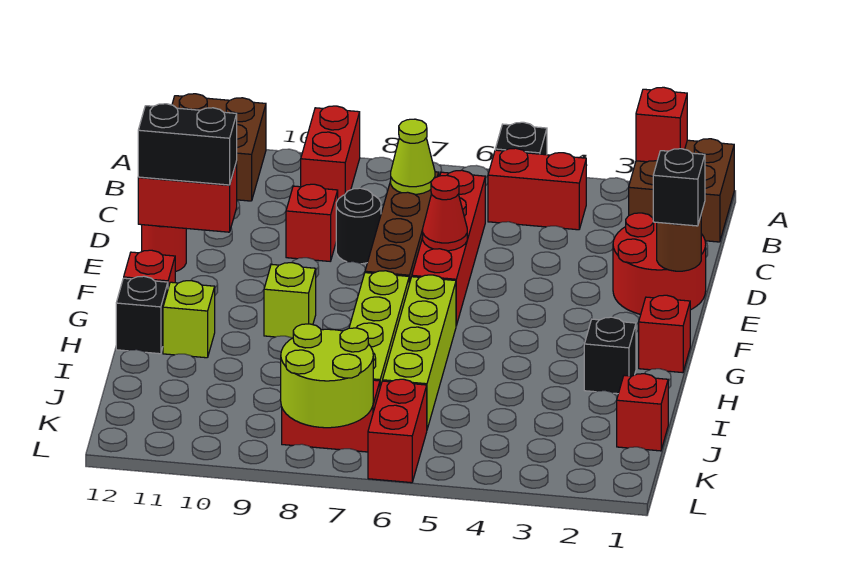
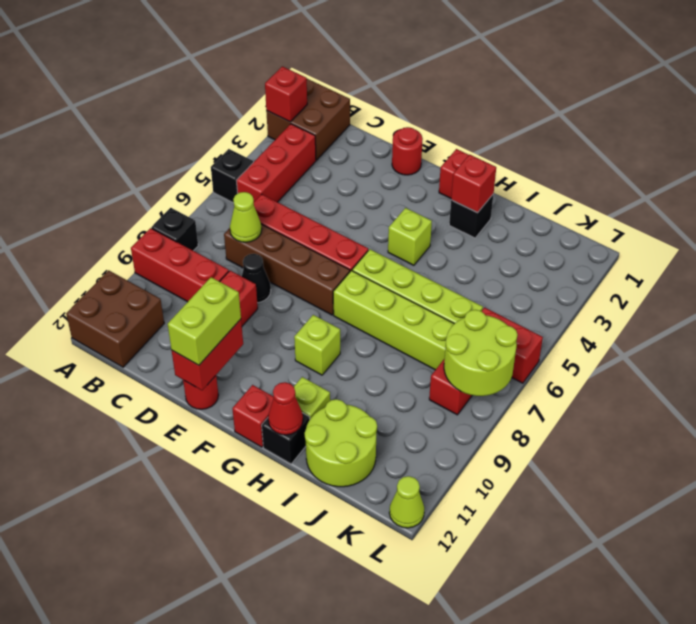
red brick A9:B9 level 1 -> red brick A9:C9 level 1
red brick B4:B5 level 1 -> red brick B3:B5 level 1
red round brick D1:E2 level 1 -> red round brick E1 level 1
black round brick D8 level 1 -> black cone D8 level 1
brown round brick E1 level 2 -> none
black brick E1 level 3 -> black brick A8 level 1
red cone E6 level 2 -> red cone H12 level 2
black brick E11:E12 level 3 -> lime brick E11:E12 level 3
none -> lime brick G4 level 1
none -> lime round brick I11:J12 level 1
red brick J1 level 1 -> red brick H2 level 2
none -> lime cone L12 level 1

